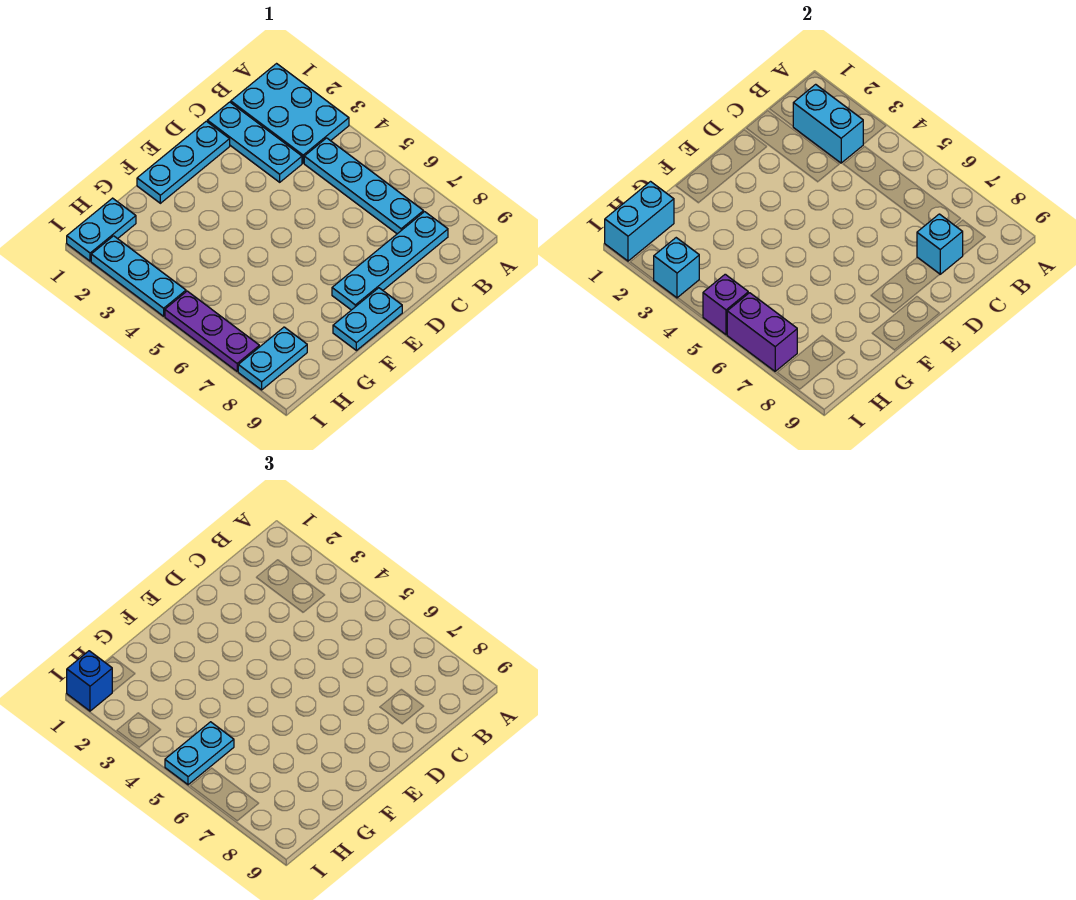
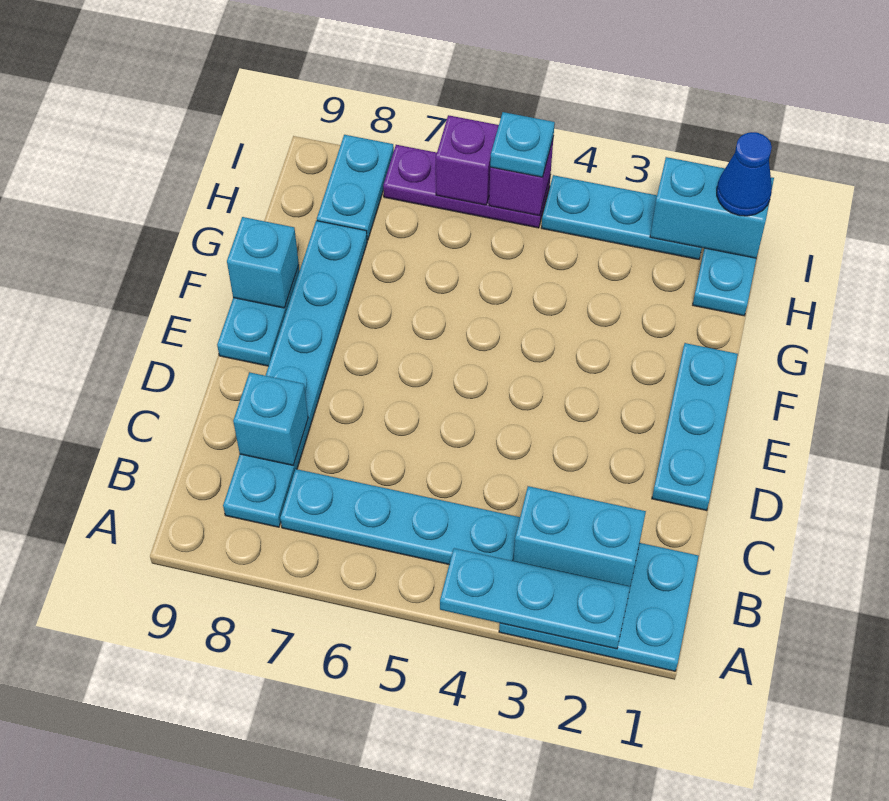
cyan plate B8:E8 level 1 -> cyan plate B8:G8 level 1
cyan plate C1:C3 level 1 -> cyan plate A2:A4 level 2
cyan brick H1:I1 level 2 -> cyan brick I1:I2 level 2
cyan plate H5:I5 level 3 -> cyan plate I5 level 3
blue brick I1 level 3 -> blue cone I1 level 3
cyan brick I3 level 2 -> cyan brick F9 level 2
purple brick I6:I7 level 2 -> purple brick I6 level 2

